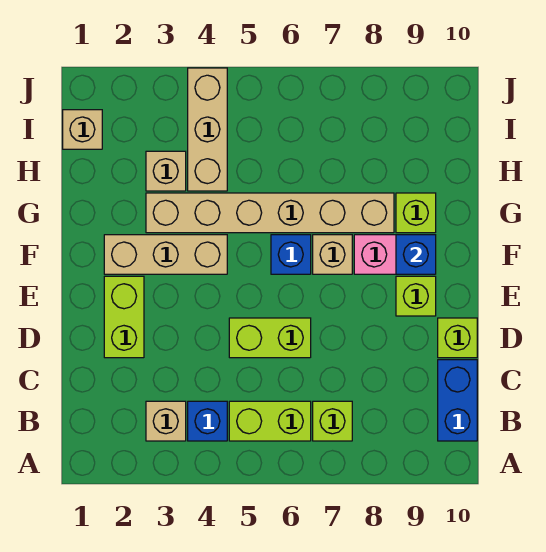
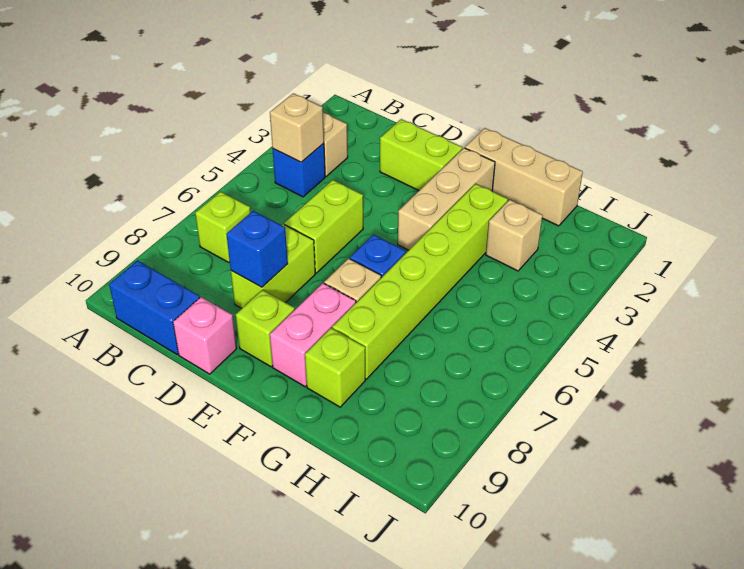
lime brick B5:B6 level 1 -> lime brick D7:D8 level 1
lime brick D10 level 1 -> pink brick D10 level 1
blue brick F9 level 2 -> blue brick D8 level 2
tan brick G3:G8 level 1 -> lime brick G3:G8 level 1
tan brick H4:J4 level 1 -> tan brick F1:H1 level 1
tan brick I1 level 1 -> tan brick B4 level 2

